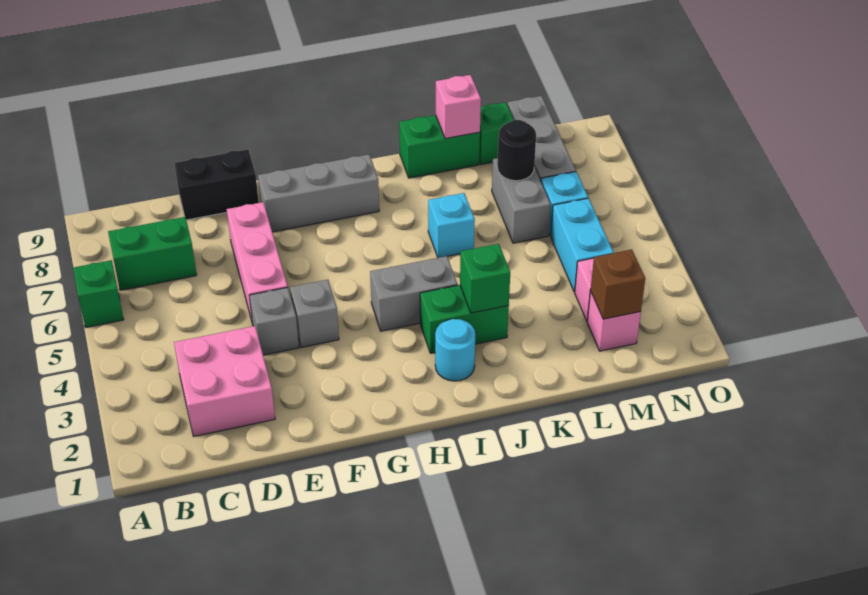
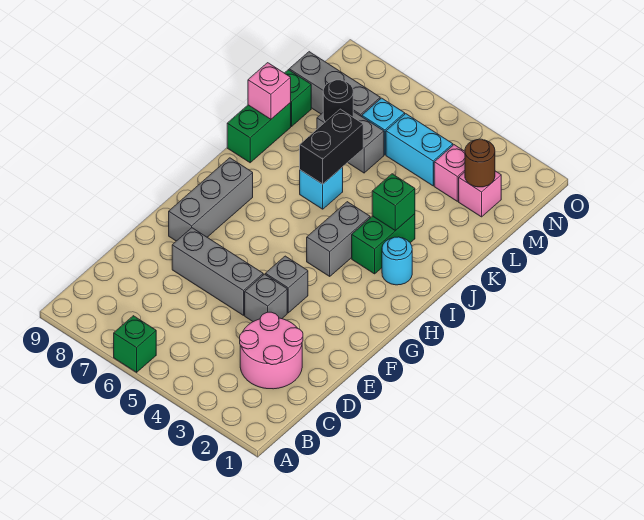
green brick B7:C7 level 1 -> none
pink brick C2:D3 level 1 -> pink round brick C2:D3 level 1
black brick D9:E9 level 1 -> black brick J6:K6 level 2
pink brick E5:E7 level 1 -> grey brick E5:E7 level 1
brown brick M2 level 2 -> brown round brick M2 level 2

